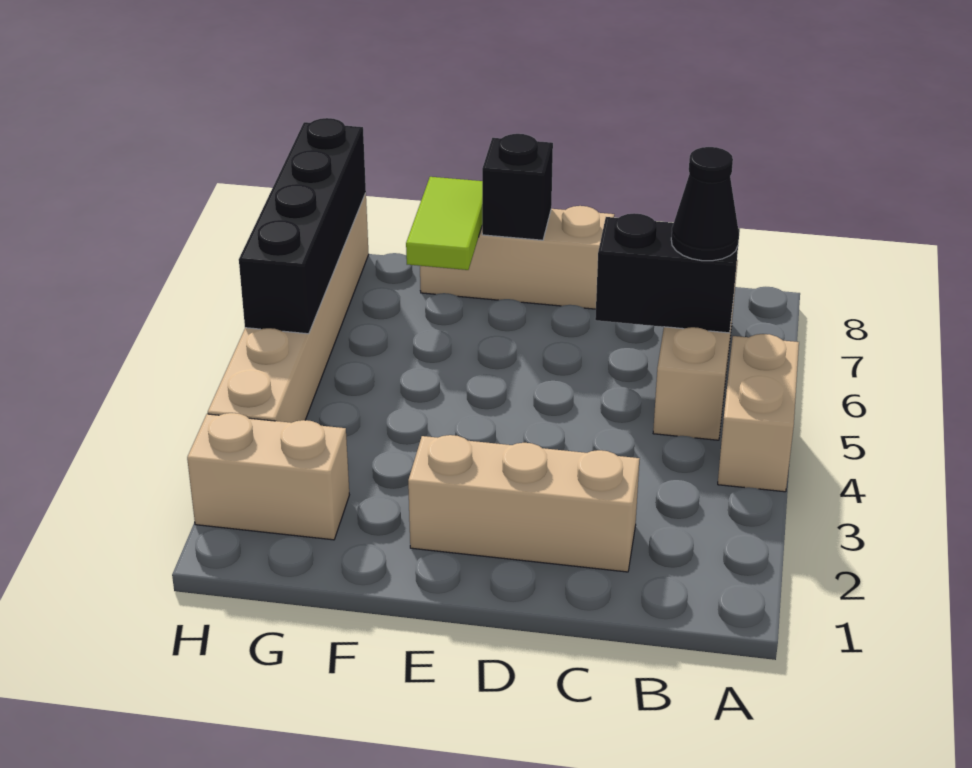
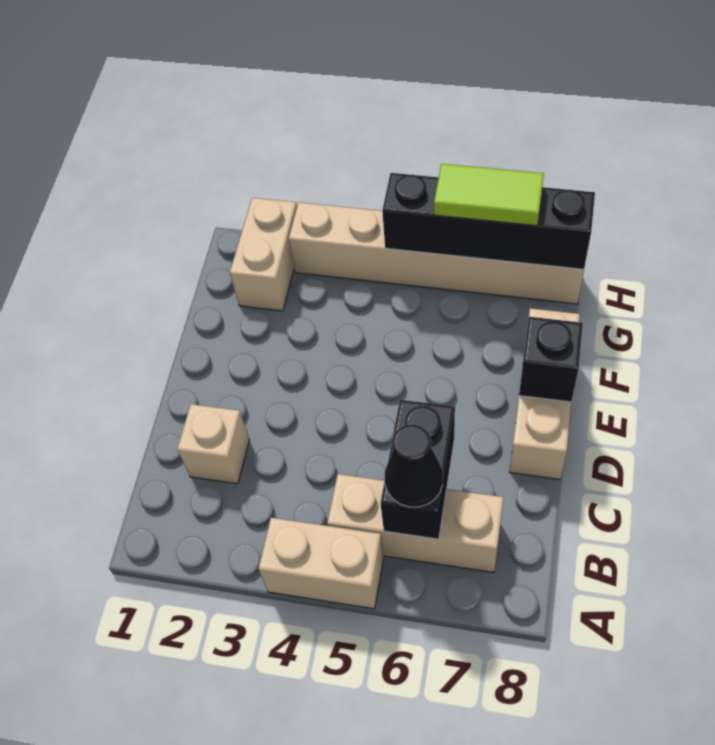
tan brick C2:E2 level 1 -> tan brick C2 level 1
lime tile F7:F8 level 2 -> lime tile H6:H7 level 3

